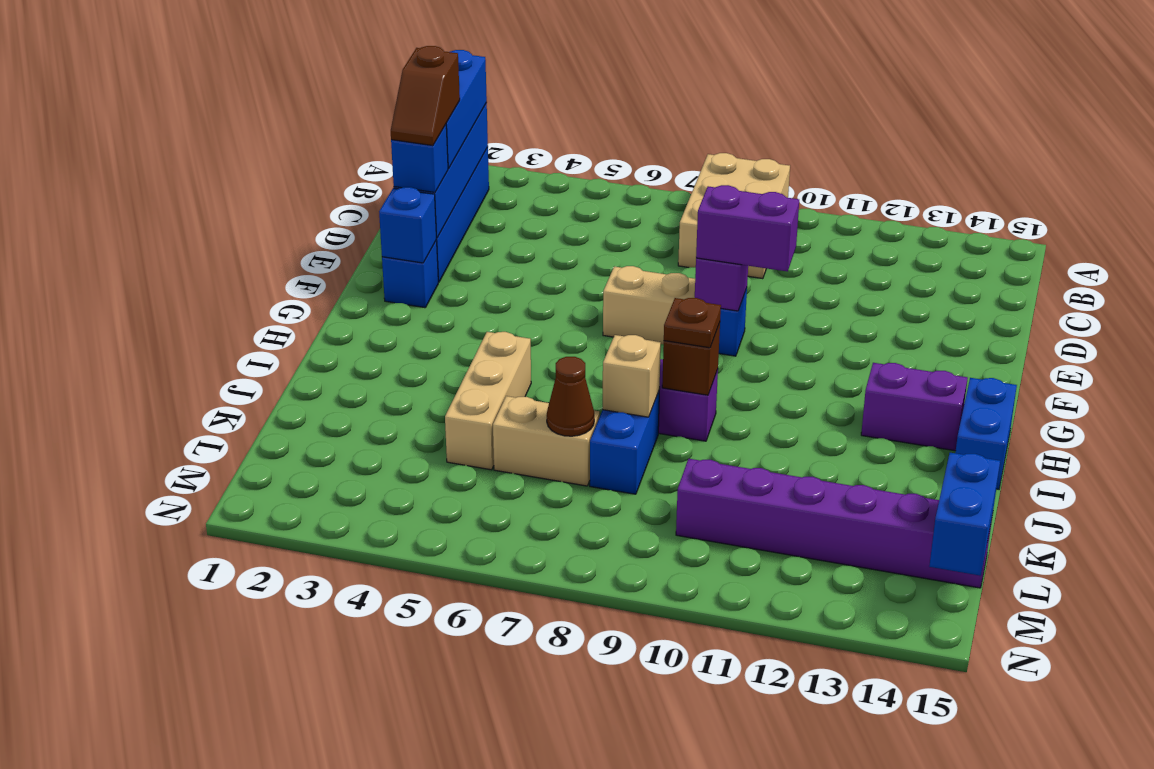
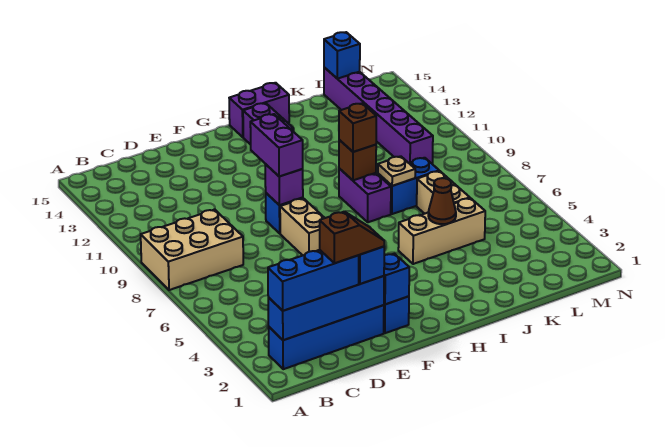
blue brick H15:I15 level 1 -> purple brick H15:I15 level 1
brown plate I9 level 3 -> brown brick I9 level 3
tan brick J8 level 2 -> tan plate J8 level 2
brown cone K7 level 2 -> brown cone J5 level 2
blue brick L15:M15 level 2 -> blue brick L15 level 2

